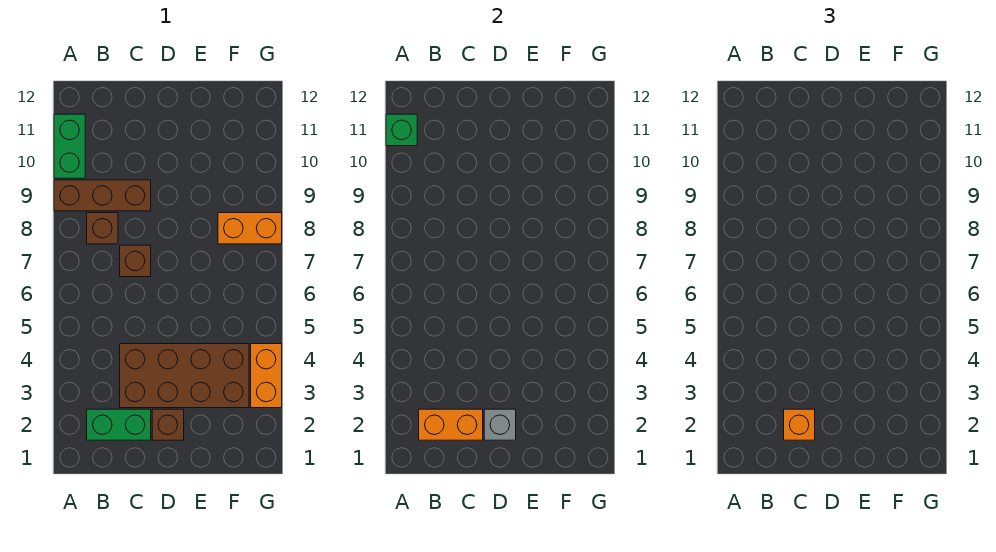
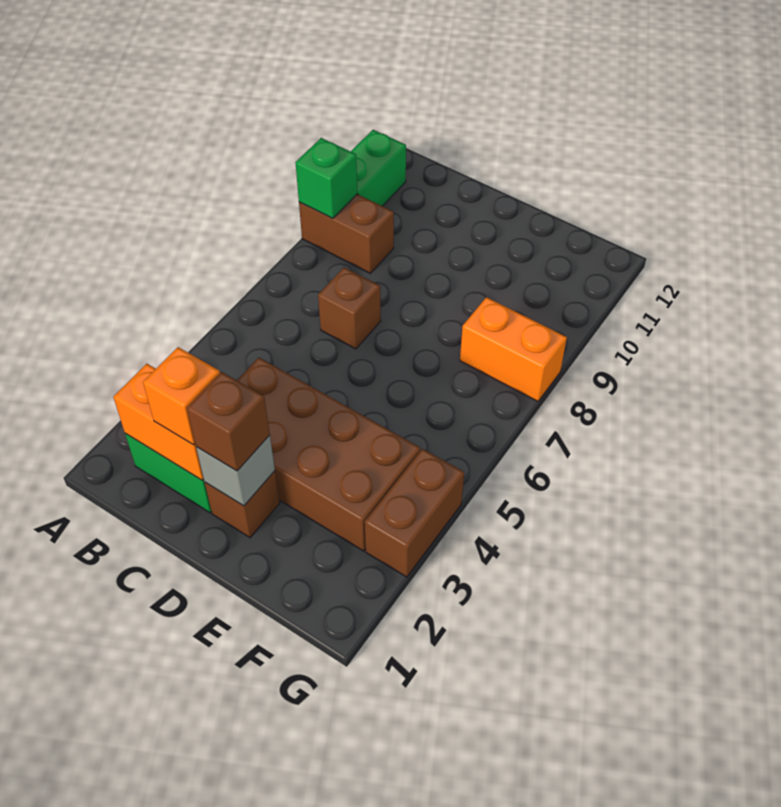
brown brick A9:C9 level 1 -> brown brick A9:B9 level 1
green brick A11 level 2 -> green brick A9 level 2
brown brick B8 level 1 -> brown brick D2 level 3
orange brick G3:G4 level 1 -> brown brick G3:G4 level 1

